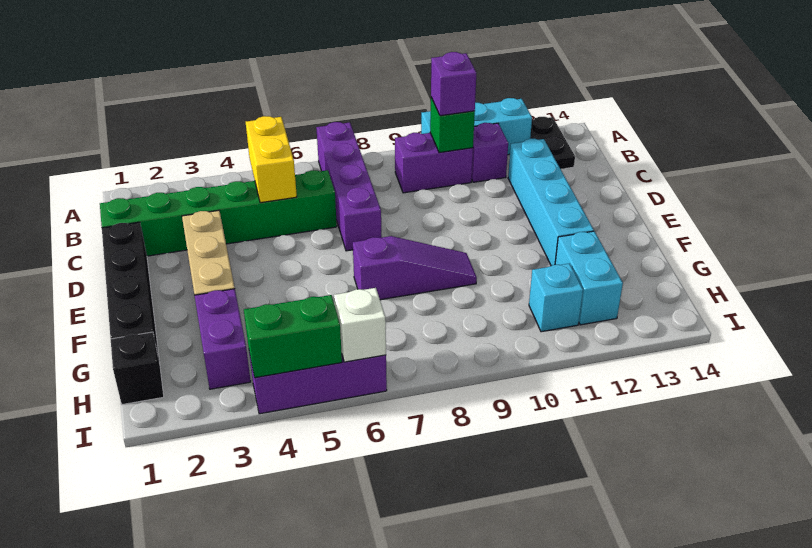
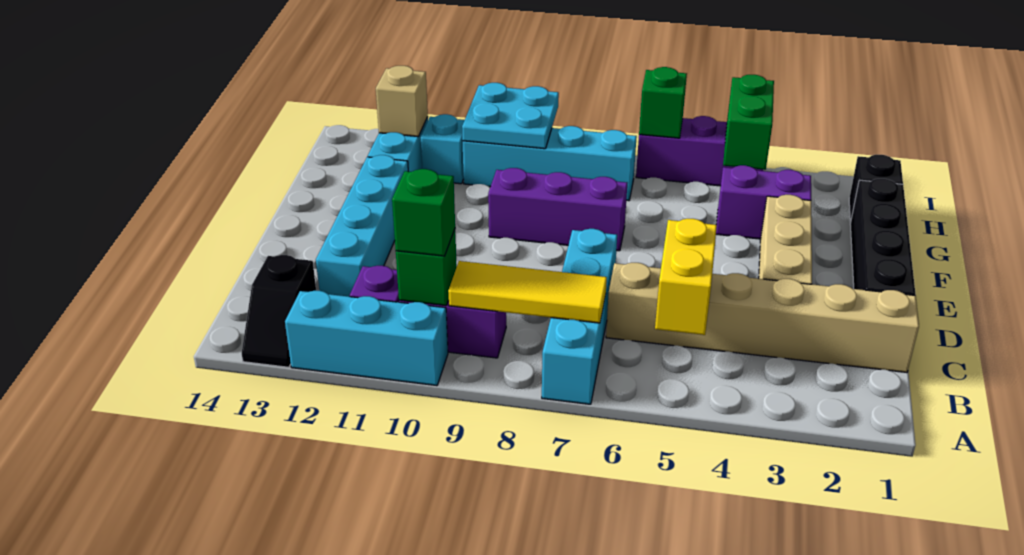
purple brick A7:D7 level 1 -> cyan brick A7:D7 level 1
black plate A13:B13 level 1 -> black slope A13:B13 level 1 top B
none -> yellow tile B7:B9 level 2
purple brick B10 level 3 -> green brick B10 level 3
green brick C1:C6 level 1 -> tan brick C1:C6 level 1
purple slope F7:F9 level 1 top 7 -> purple brick F7:F9 level 1
purple brick G3:H3 level 1 -> purple brick G3:G4 level 1
none -> cyan brick H7:H10 level 1
none -> cyan plate H9:I10 level 2
none -> tan brick H12 level 2
green brick I4:I5 level 2 -> green brick H4:I4 level 2
white brick I6 level 2 -> green brick I6 level 2

